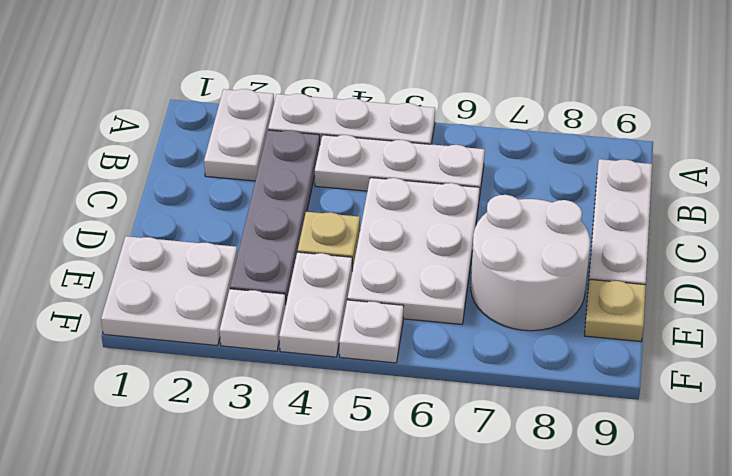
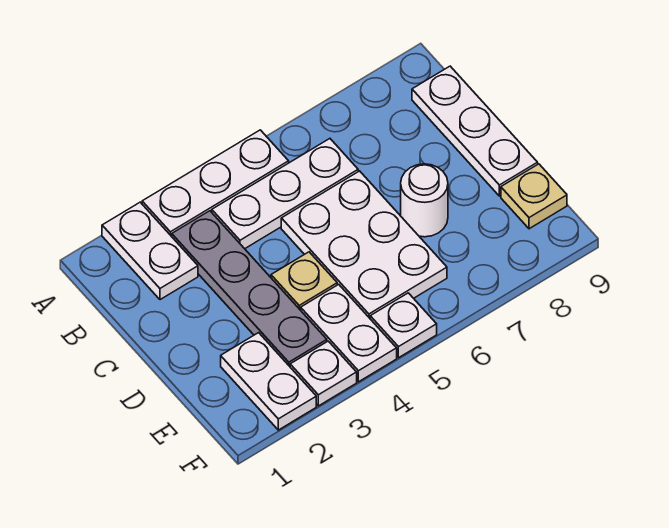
white round brick D7:E8 level 1 -> white round brick D7 level 1
white plate E1:F2 level 1 -> white plate E2:F2 level 1

